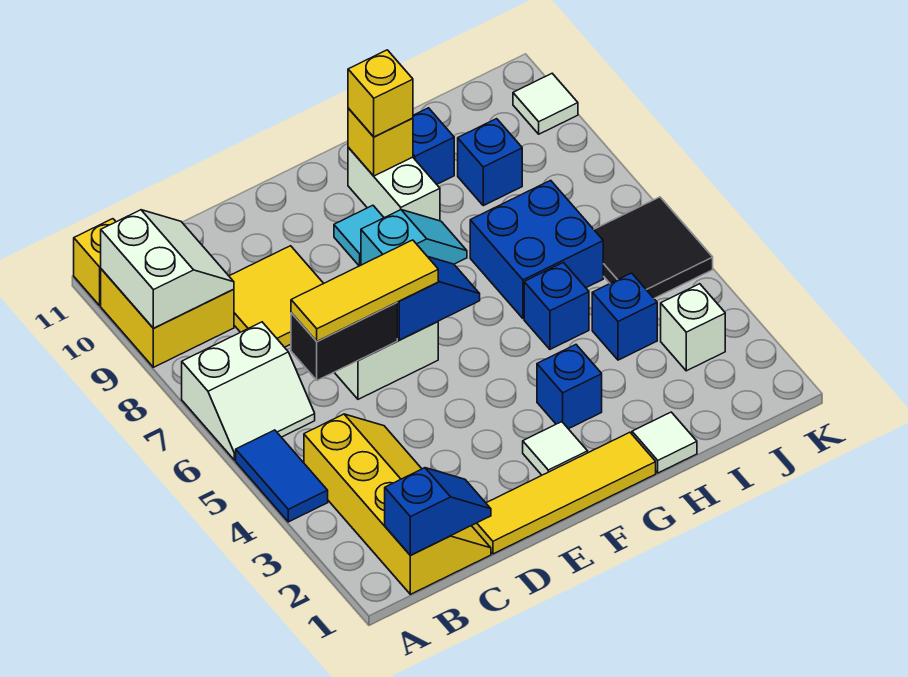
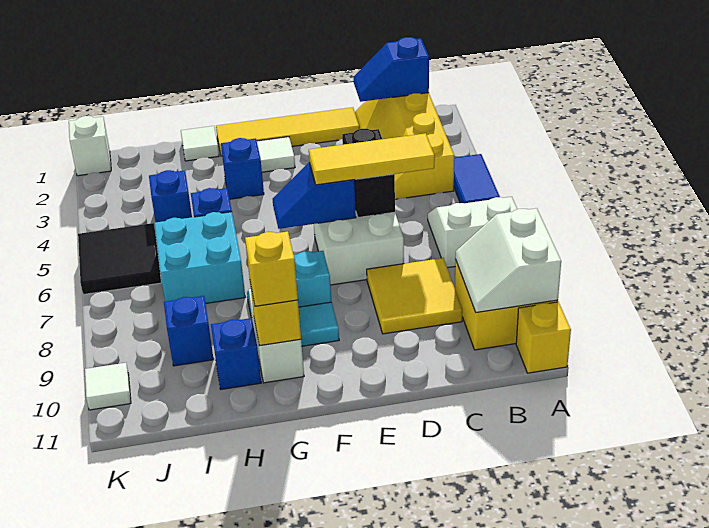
black brick C6:D6 level 2 -> black brick D5:D6 level 2
blue brick H6:I7 level 1 -> cyan brick H6:I7 level 1
white brick J3 level 1 -> white brick K1 level 1

